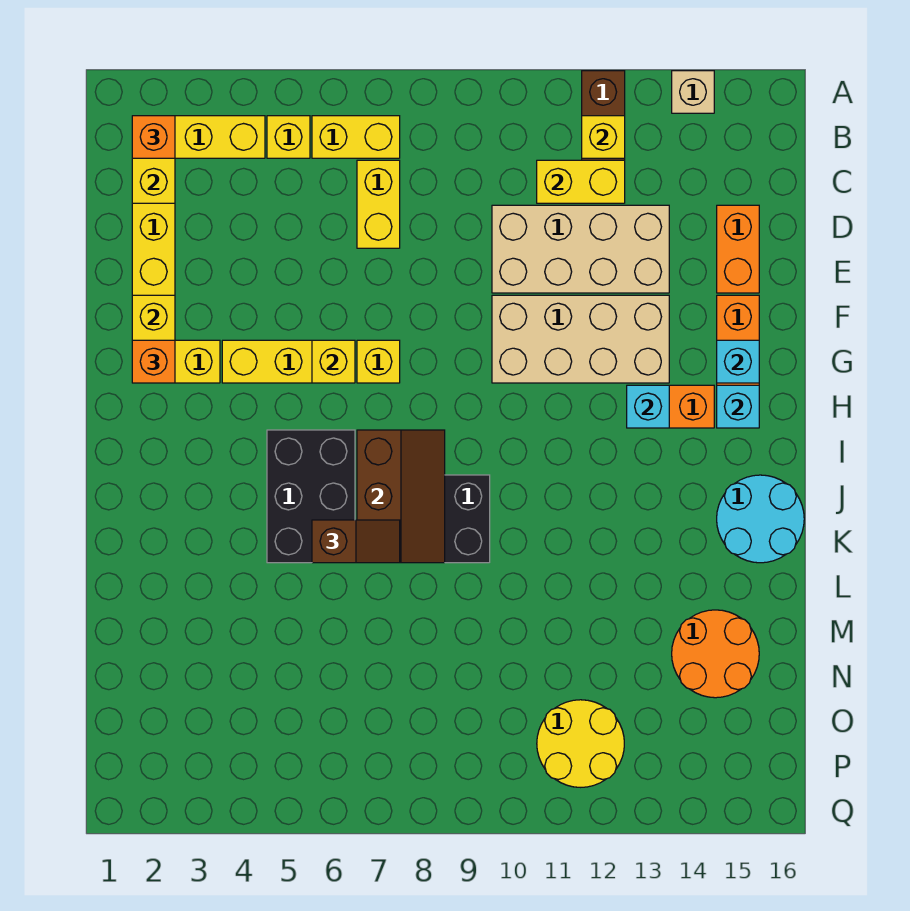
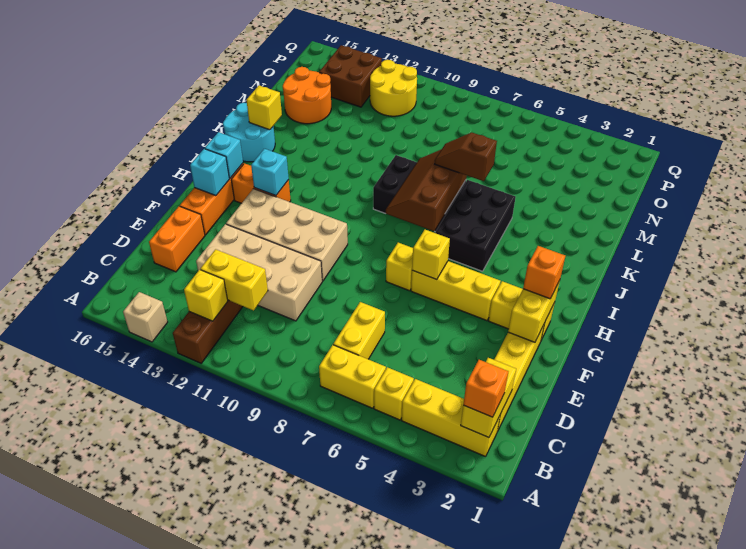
none -> yellow brick K15 level 2
none -> brown brick O13:P14 level 1

